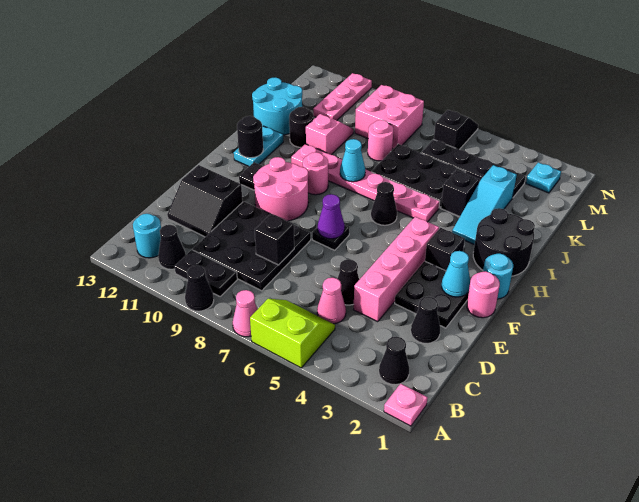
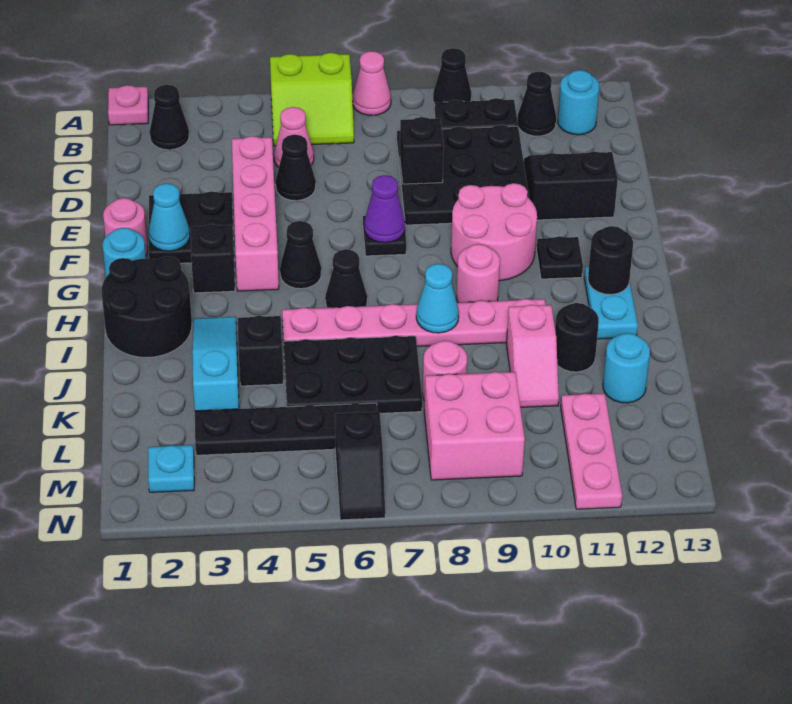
black cone D2 level 1 -> black cone G5 level 1
cyan round brick J12:K13 level 1 -> cyan round brick K12 level 1

